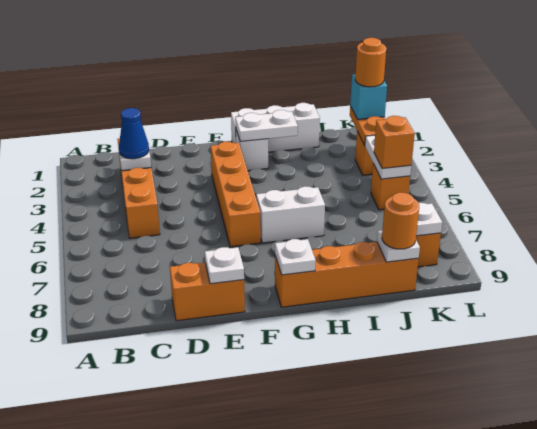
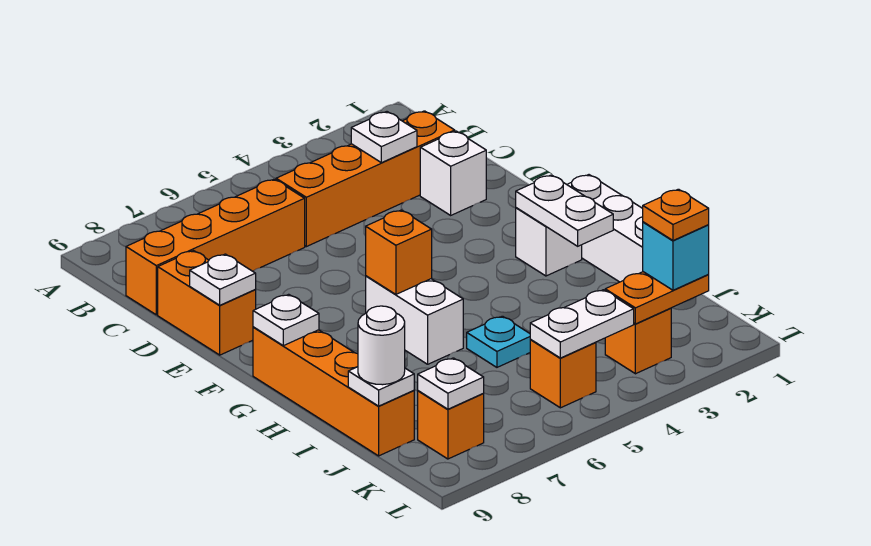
blue cone C3 level 3 -> none
none -> white brick D2 level 1
orange brick F3:F6 level 1 -> orange brick C6:C9 level 1
none -> cyan plate I5 level 1
orange round brick J9 level 3 -> white round brick J9 level 3
orange round brick K2 level 4 -> orange plate K2 level 4
orange brick K5 level 3 -> orange brick G6 level 2

